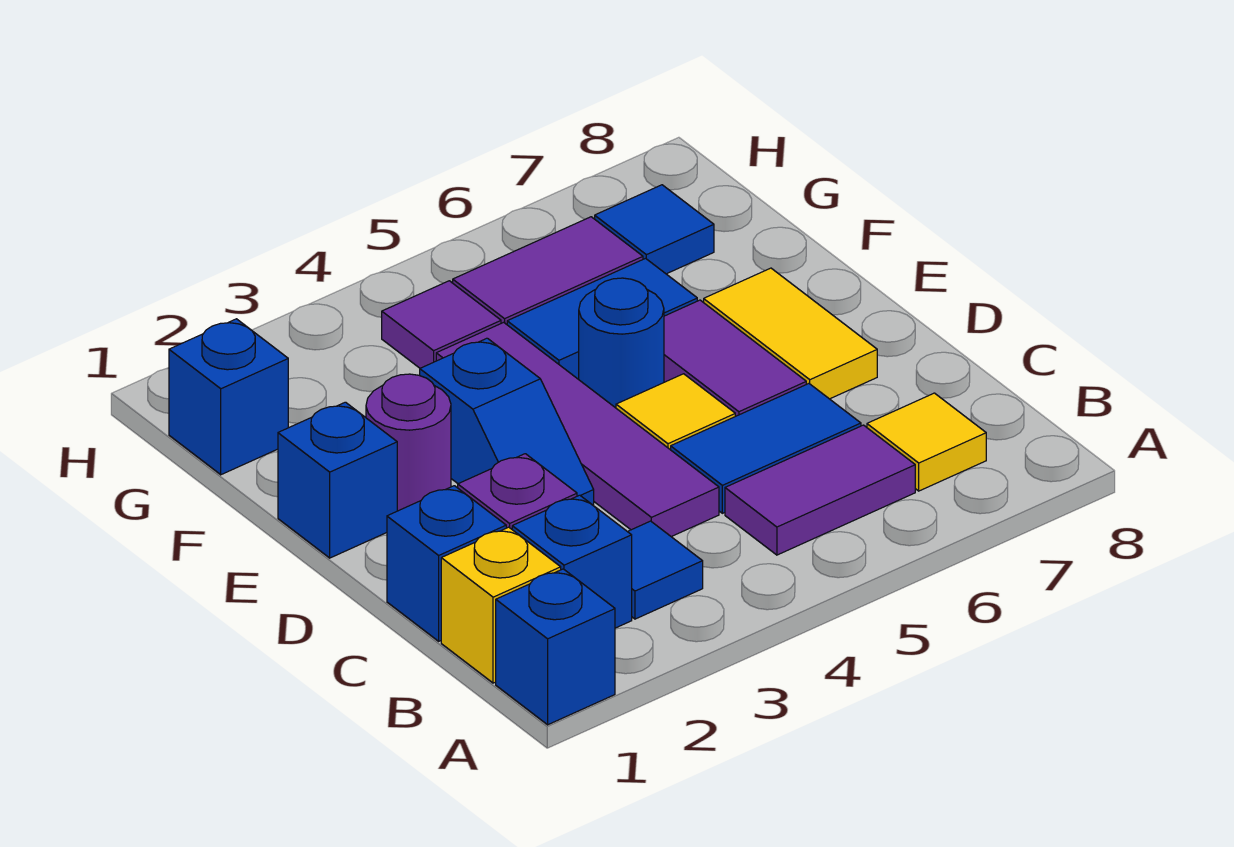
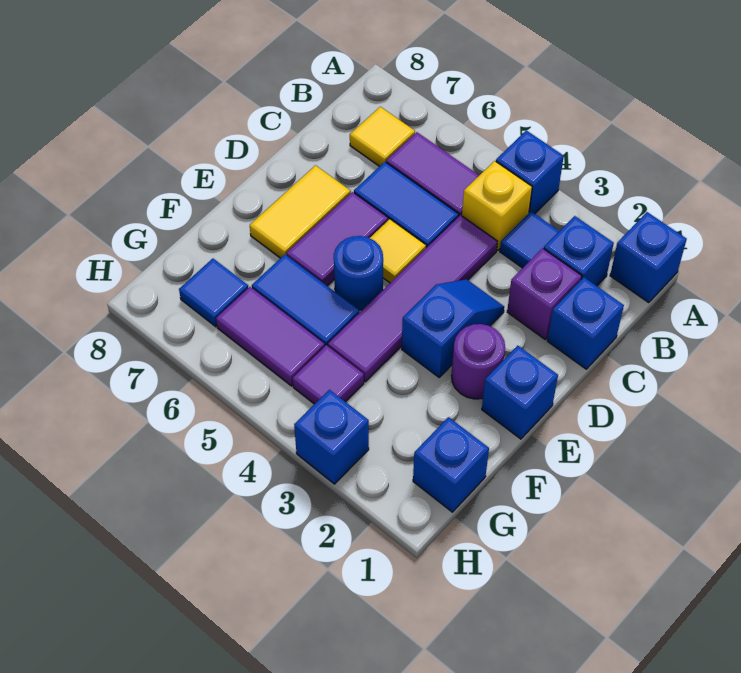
none -> blue brick A4 level 1
yellow brick B1 level 1 -> yellow brick B4 level 1
none -> blue brick H3 level 1

